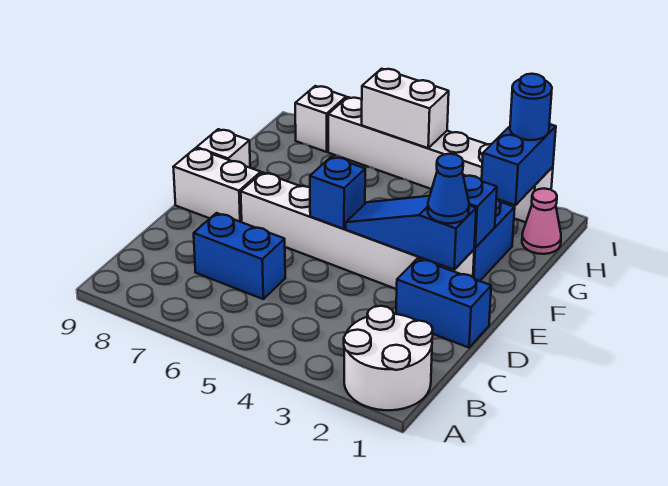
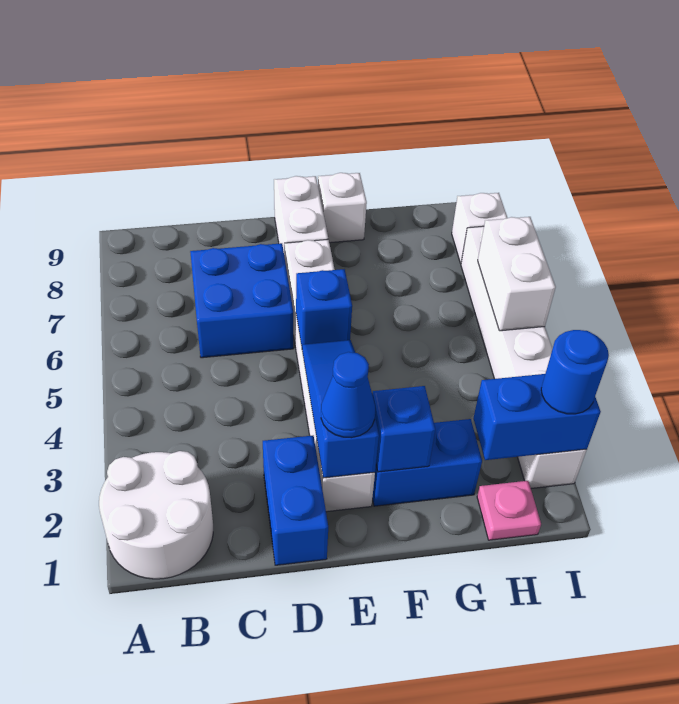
blue brick C6:C7 level 1 -> blue brick C6:D7 level 1
pink cone H1 level 1 -> pink plate H1 level 1

